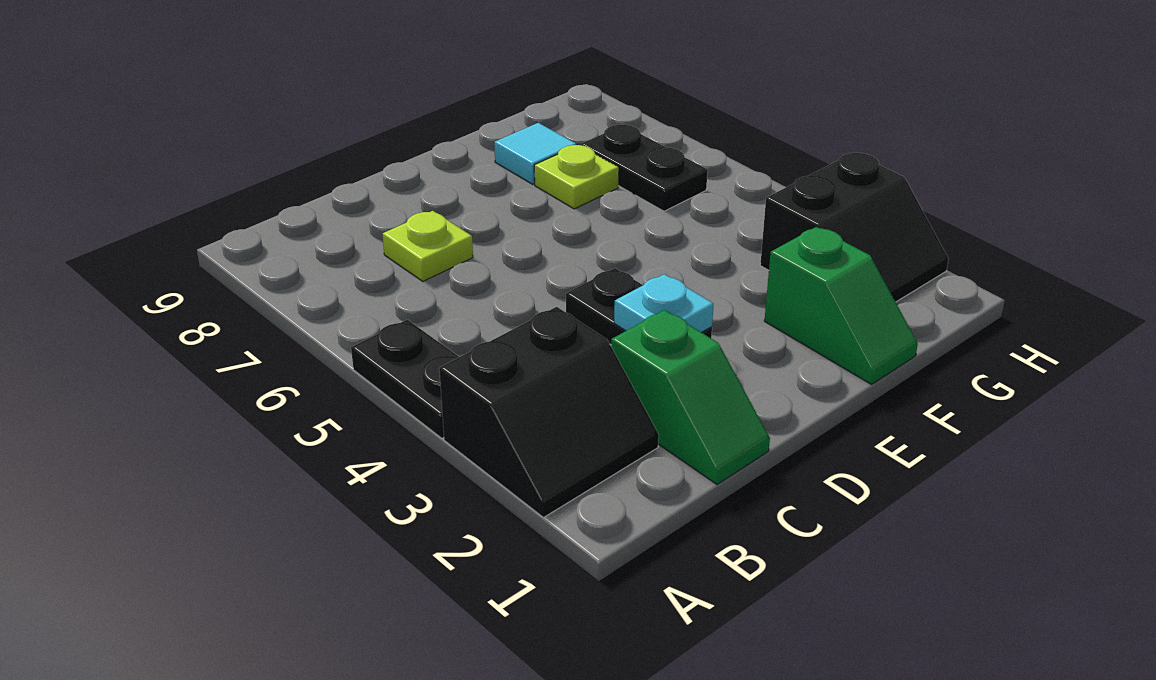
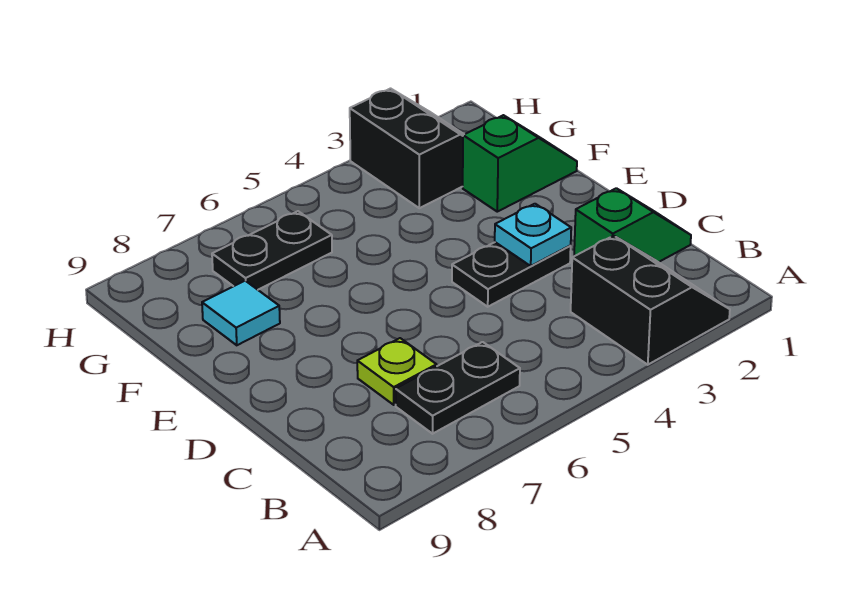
black plate A4:A5 level 1 -> black plate B6:B7 level 1
lime plate F7 level 1 -> none

